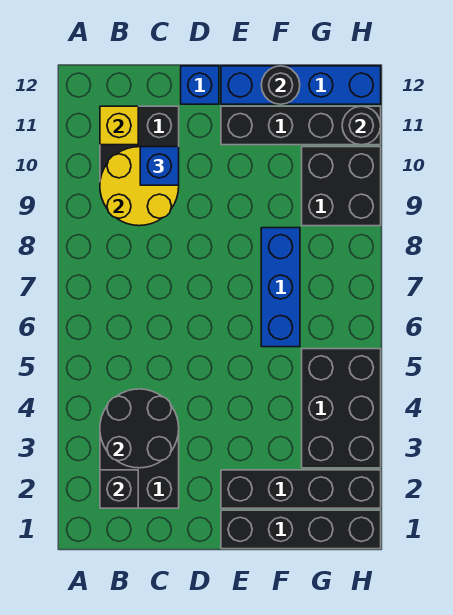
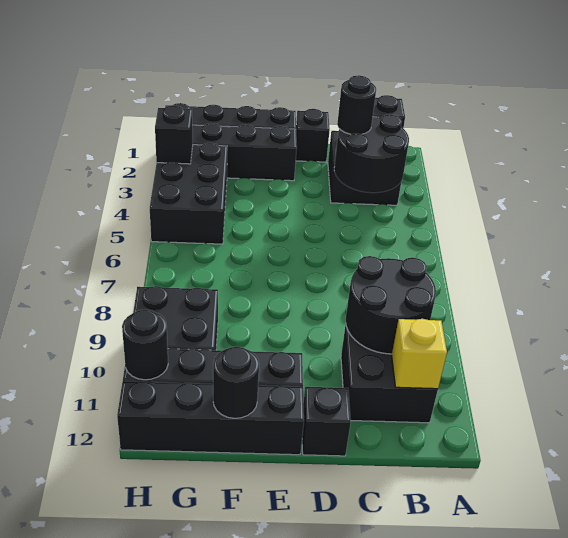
yellow round brick B9:C10 level 2 -> black round brick B9:C10 level 2
none -> black round brick C3 level 3
blue brick C10 level 3 -> none
none -> black brick D1 level 1
blue brick D12 level 1 -> black brick D12 level 1
blue brick E12:H12 level 1 -> black brick E12:H12 level 1
blue brick F6:F8 level 1 -> none
none -> black brick H3 level 2

